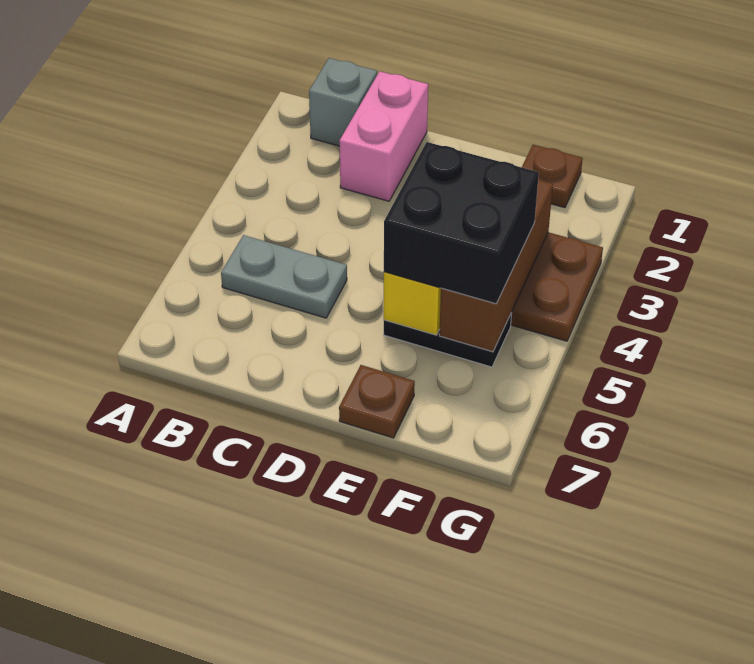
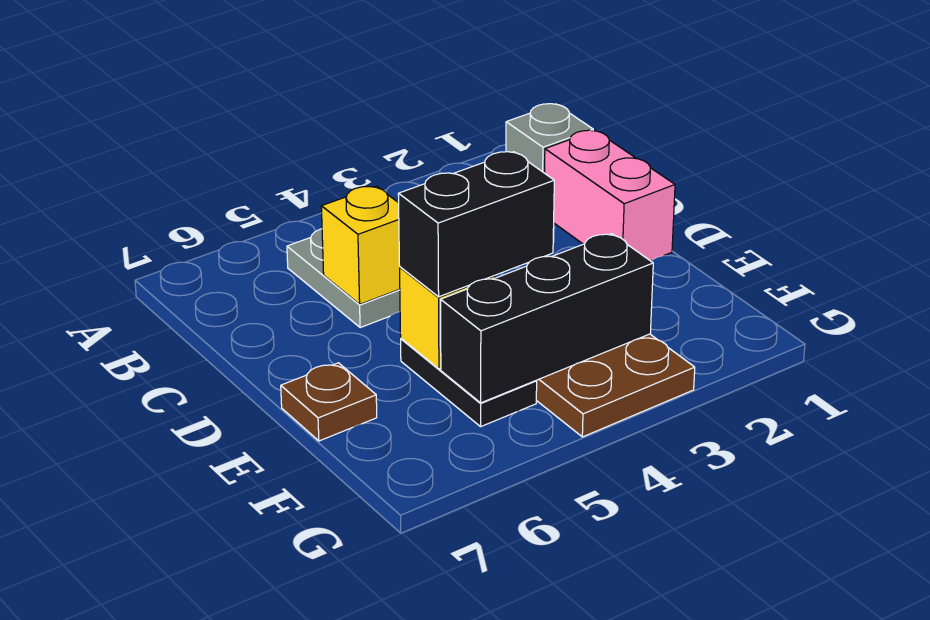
pink brick C1:C2 level 1 -> pink brick C1:D1 level 1
none -> yellow brick C5 level 2
black brick E4:F5 level 3 -> black brick E4:E5 level 3
brown plate F1 level 1 -> none
brown brick F3:F5 level 2 -> black brick F3:F5 level 2

